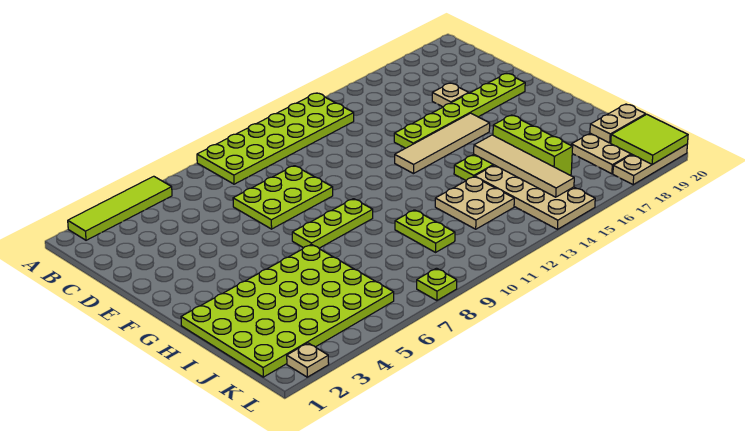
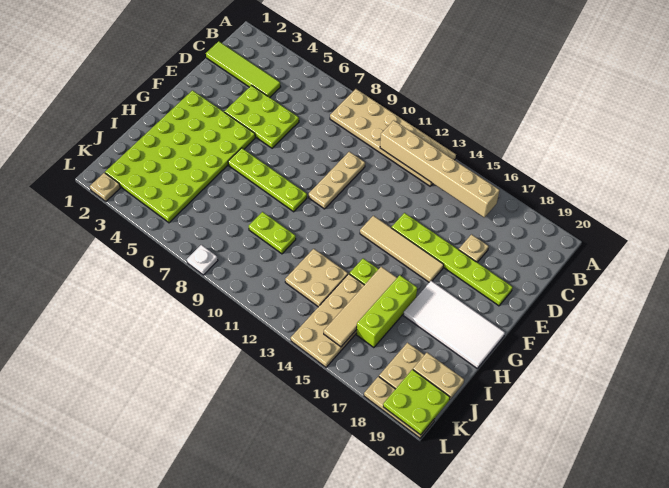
lime tile A2:A5 level 1 -> lime tile C1:C4 level 1
lime plate A8:B13 level 1 -> tan plate A8:B13 level 1
none -> tan brick B11:B16 level 2
lime plate D7:E9 level 1 -> lime plate D4:E6 level 1
none -> tan plate D10:F10 level 1
lime plate G7:G9 level 1 -> lime plate G6:G9 level 1
none -> white tile G17:H20 level 1
lime plate H1:K6 level 1 -> lime plate F2:K5 level 1
lime plate I10:J10 level 1 -> lime plate I9:I10 level 1
lime tile K19:L20 level 2 -> lime plate K19:L20 level 2
lime plate L8 level 1 -> white plate L8 level 1

